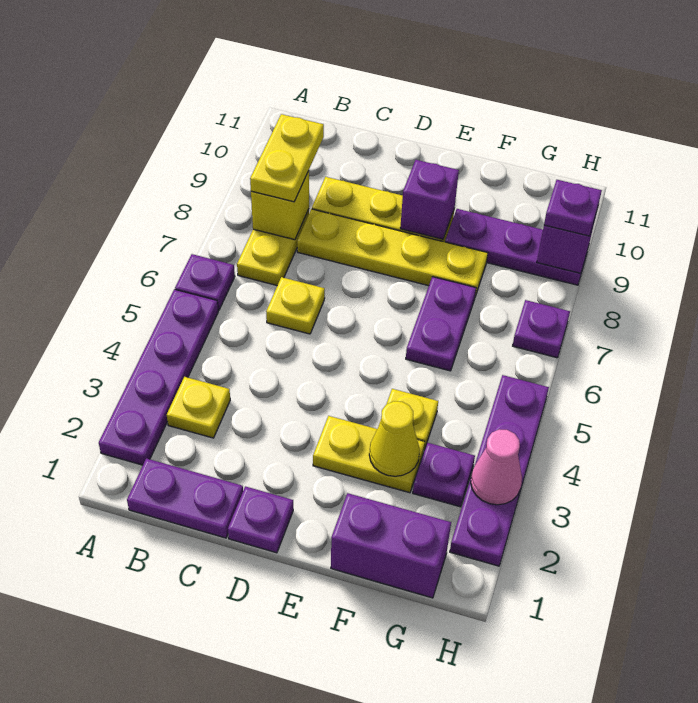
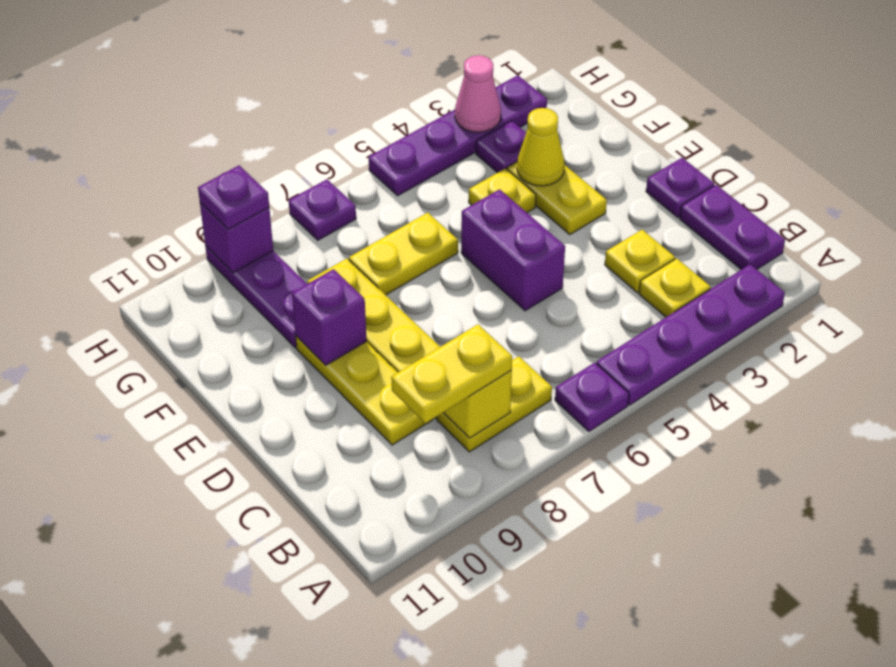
yellow plate C6 level 1 -> yellow plate C3 level 1
purple brick F1:G1 level 1 -> purple brick D5:E5 level 1
purple plate F6:F7 level 1 -> yellow plate F6:F7 level 1

